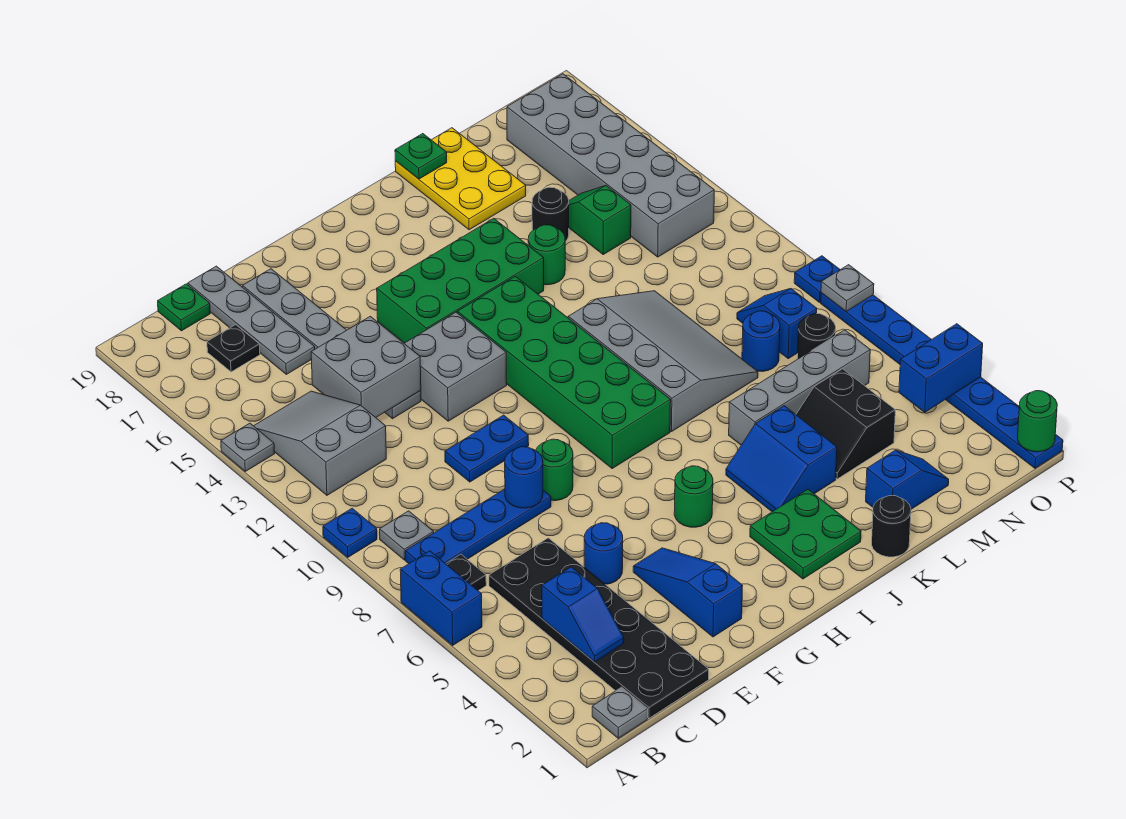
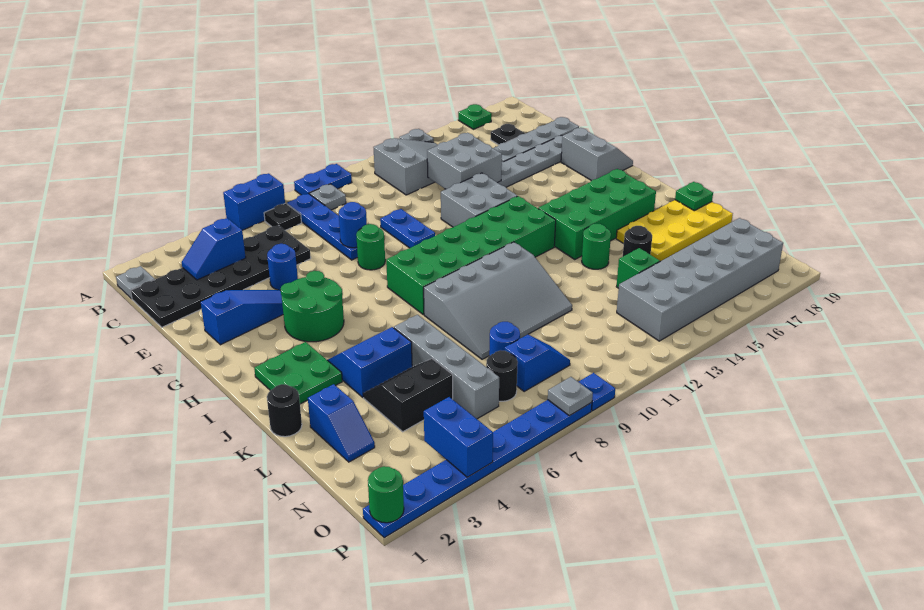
blue plate A10 level 1 -> blue plate A9:A10 level 1
green plate C19 level 1 -> green plate A17 level 1
none -> grey slope F18:G19 level 1 top 18
green brick G14:J15 level 1 -> green brick I14:J17 level 1
green round brick H5 level 1 -> green round brick G4:H5 level 1
yellow plate K17:L19 level 1 -> yellow plate K16:L19 level 1

